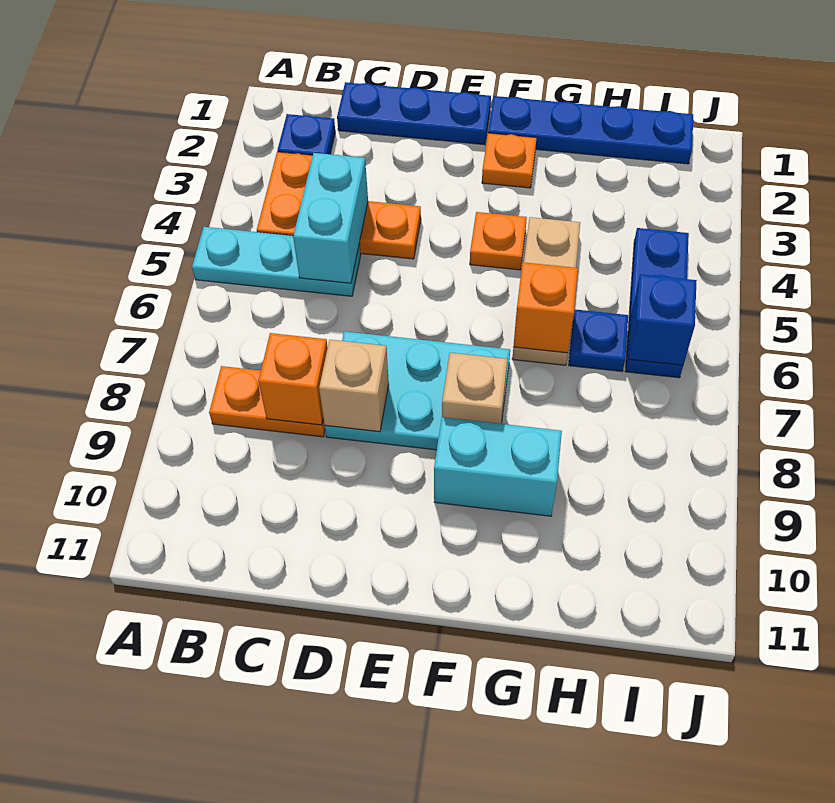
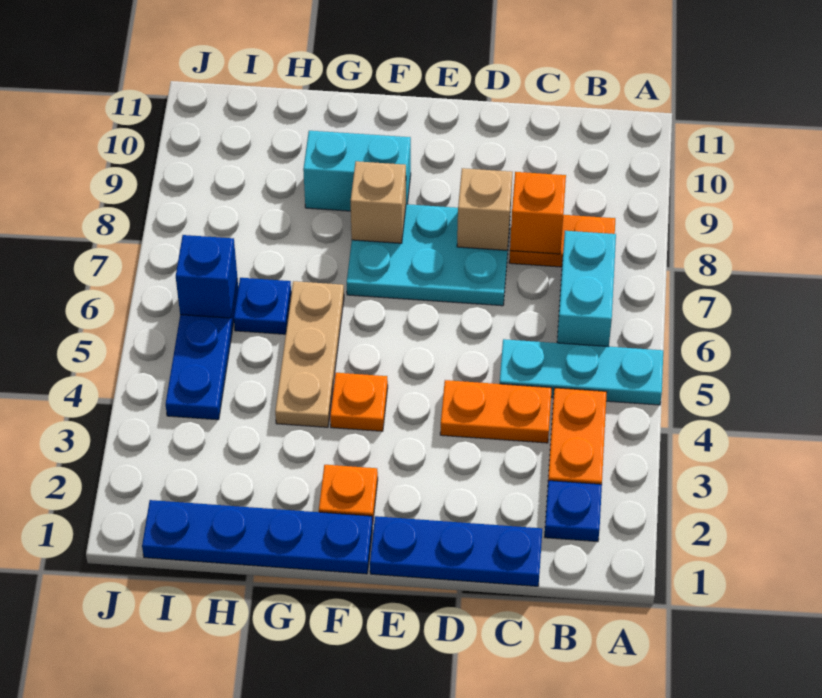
cyan brick C4:C5 level 2 -> cyan brick B6:B7 level 1
orange brick G6 level 2 -> none

